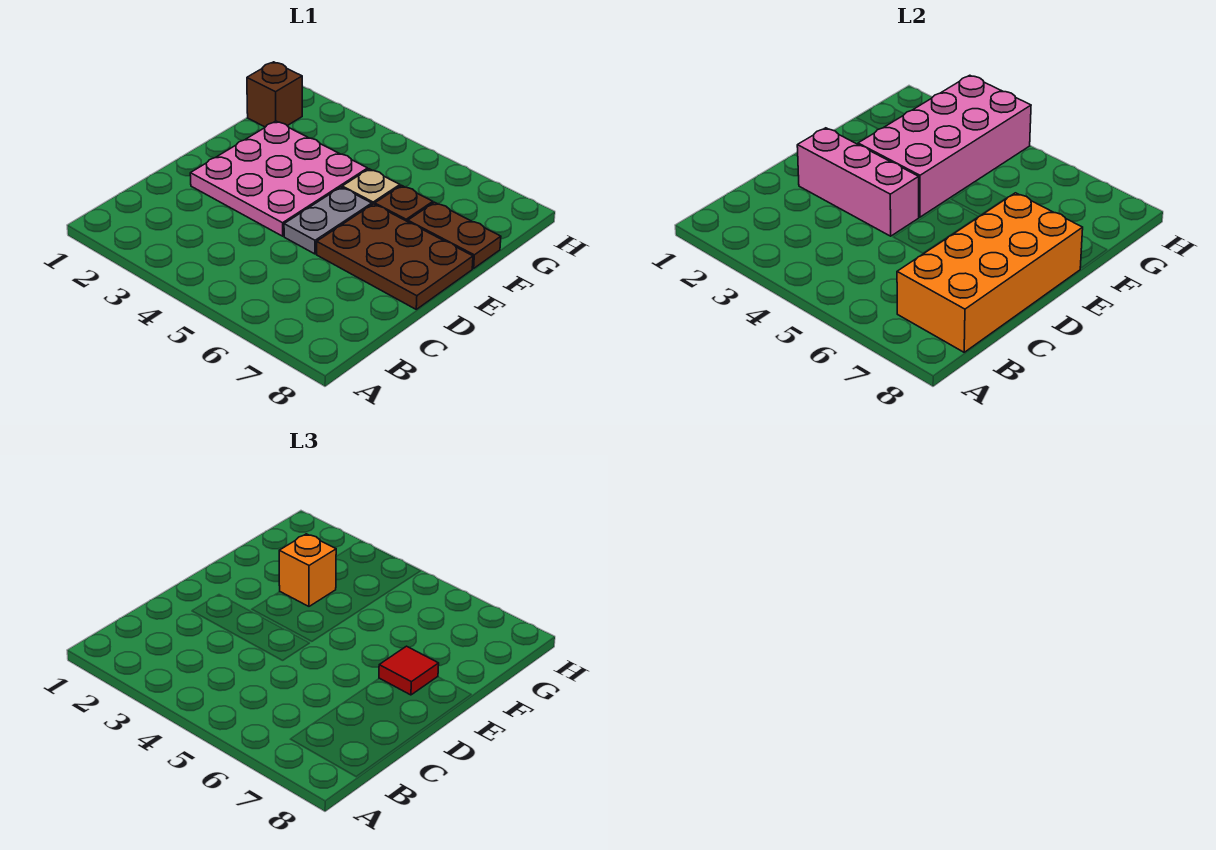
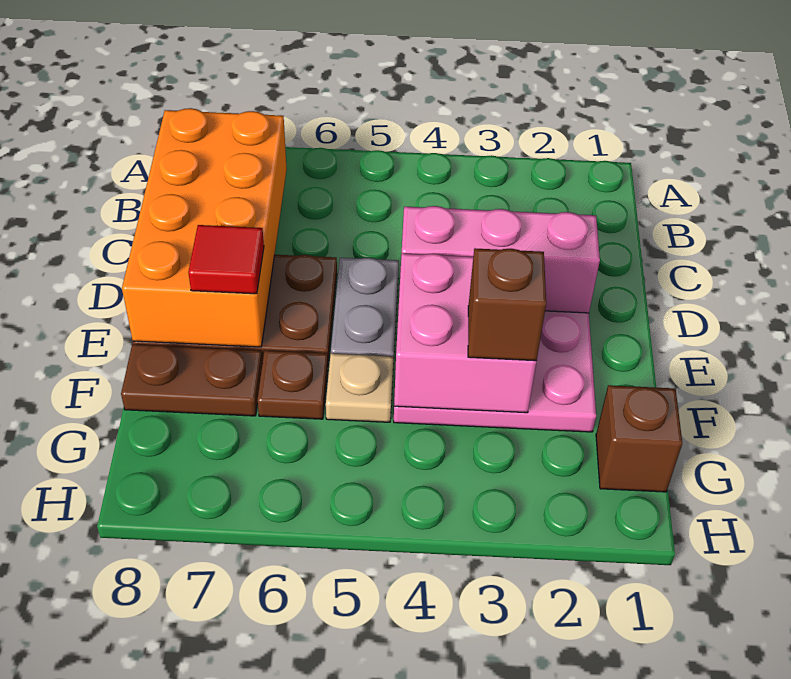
pink brick E3:H4 level 2 -> pink brick E3:F4 level 2
orange brick F3 level 3 -> brown brick F3 level 3

